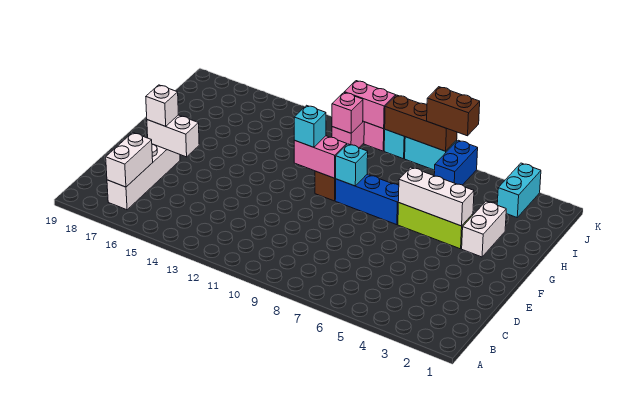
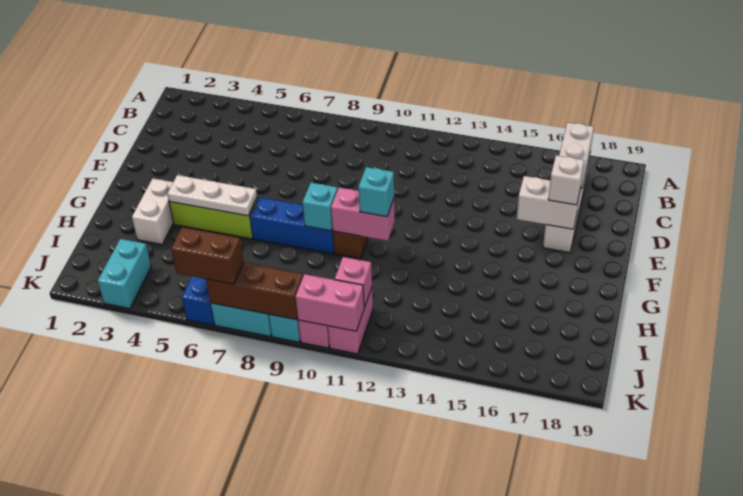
white brick G4:G6 level 2 -> white plate G4:G6 level 2

